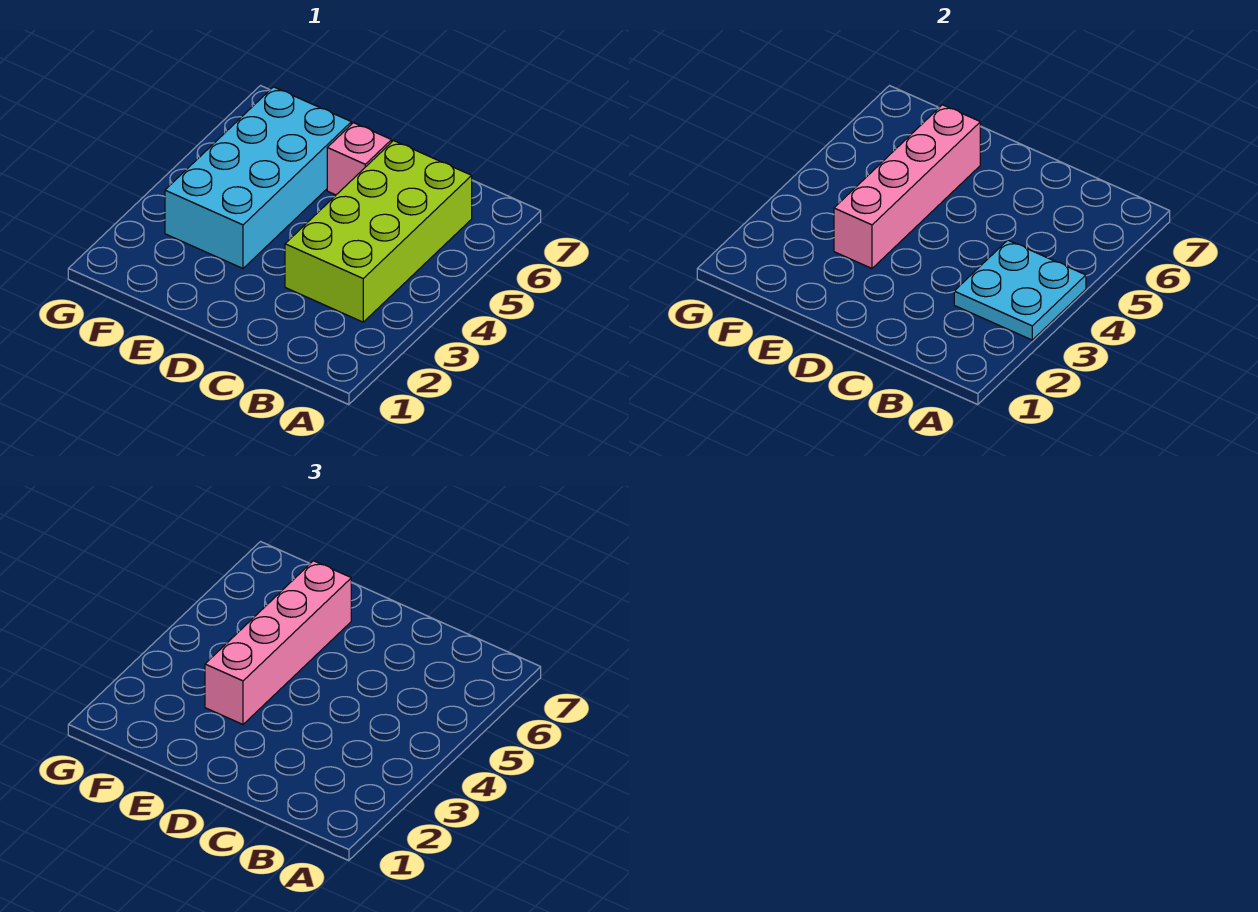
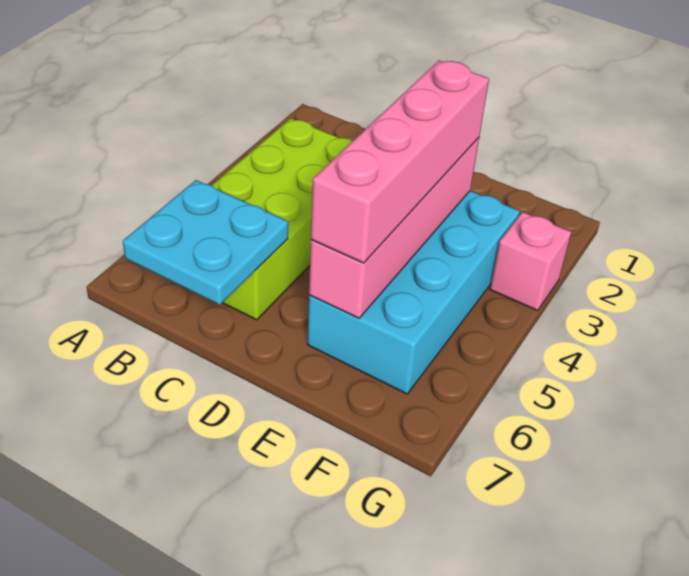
cyan plate A3:B4 level 2 -> cyan plate B6:C7 level 2
pink brick D6 level 1 -> pink brick G3 level 1

